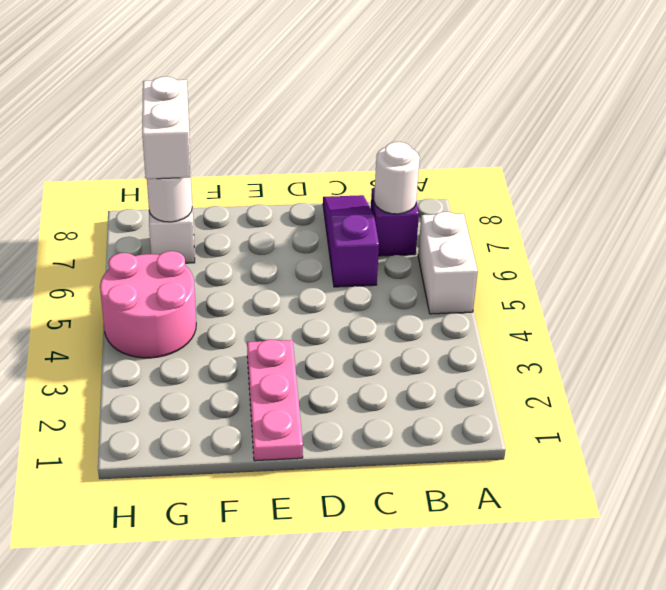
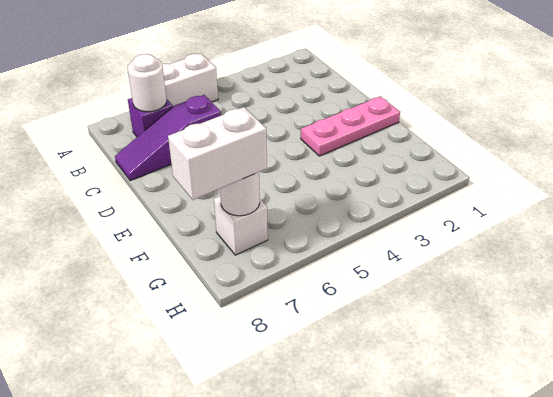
pink round brick G4:H5 level 1 -> none

